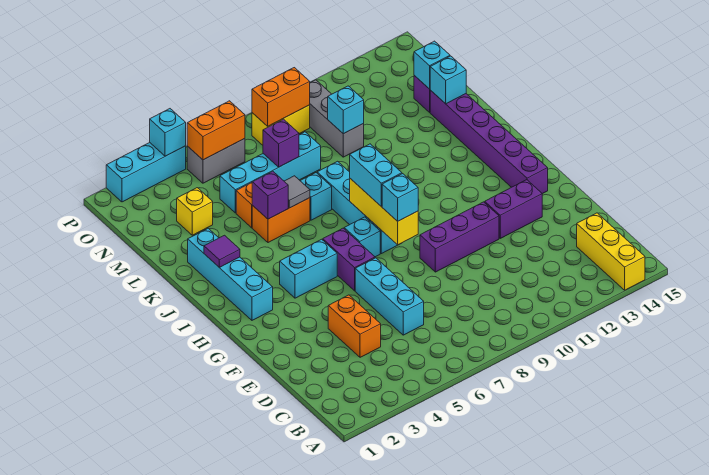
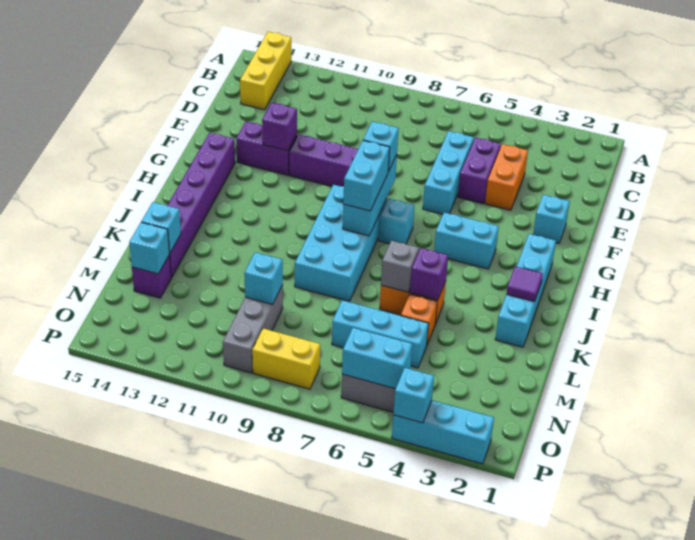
purple brick G6:H6 level 1 -> purple brick D5:E5 level 1
yellow brick G8:I8 level 2 -> cyan brick G8:I8 level 2
cyan brick H8:K8 level 1 -> cyan brick H8:K9 level 1
grey tile K6 level 2 -> grey brick K6 level 2
cyan brick K7 level 1 -> cyan brick F2 level 1
yellow brick M3 level 1 -> none
cyan brick M5:M8 level 1 -> cyan brick M5:M7 level 1
purple brick M7 level 2 -> purple brick F12 level 2
orange brick O5:O6 level 2 -> cyan brick O5:O6 level 2
orange brick O8:O9 level 2 -> none

